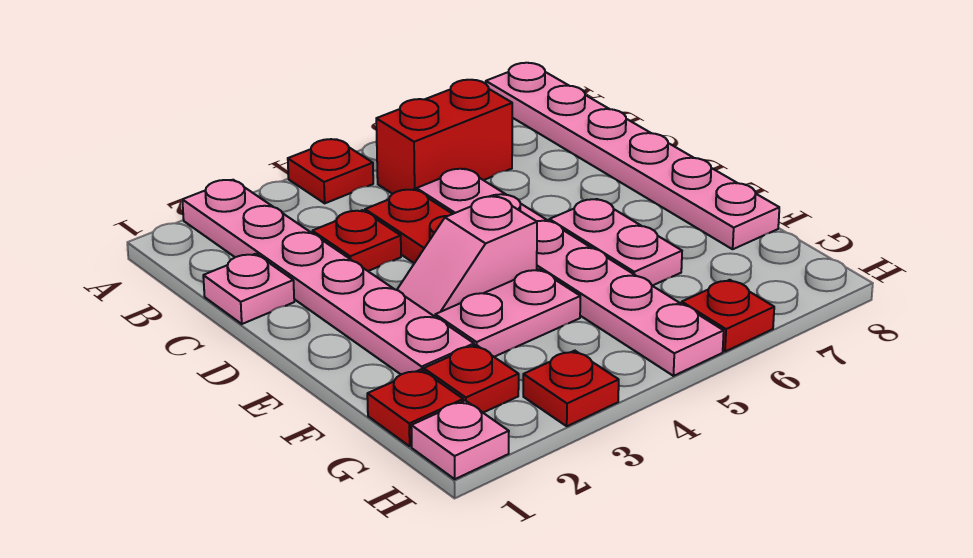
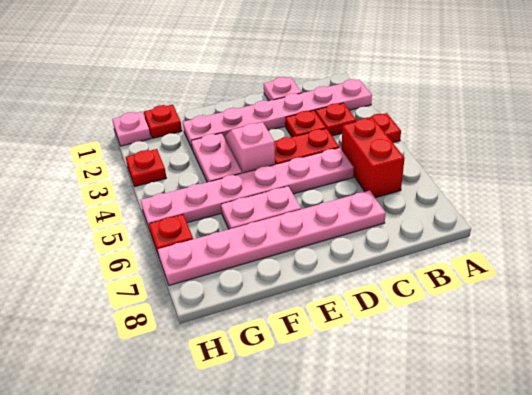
pink plate A8:F8 level 1 -> pink plate C7:H7 level 1
red plate G2 level 1 -> red plate B3 level 1

